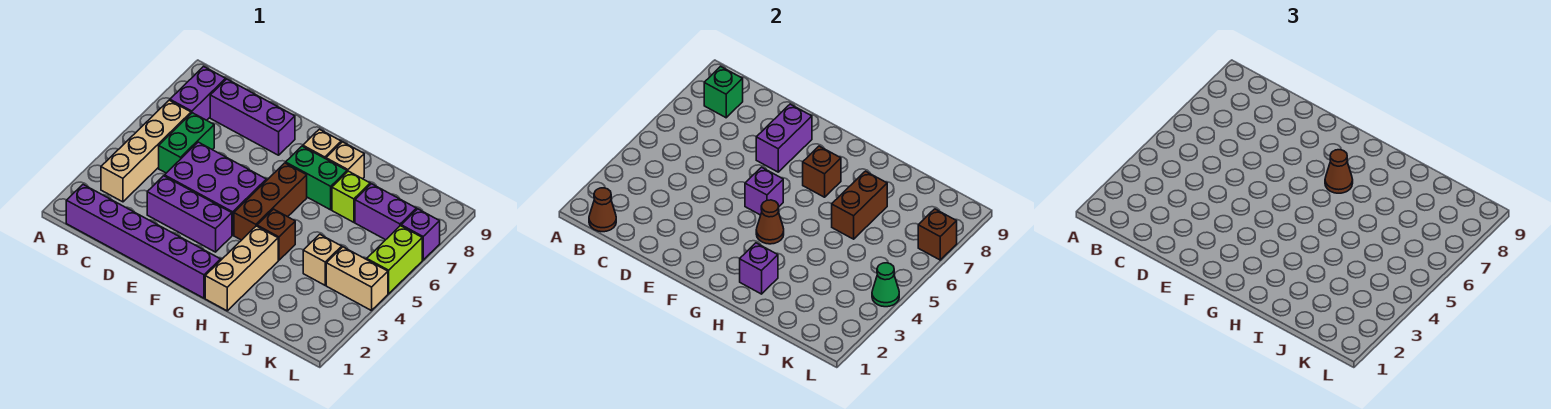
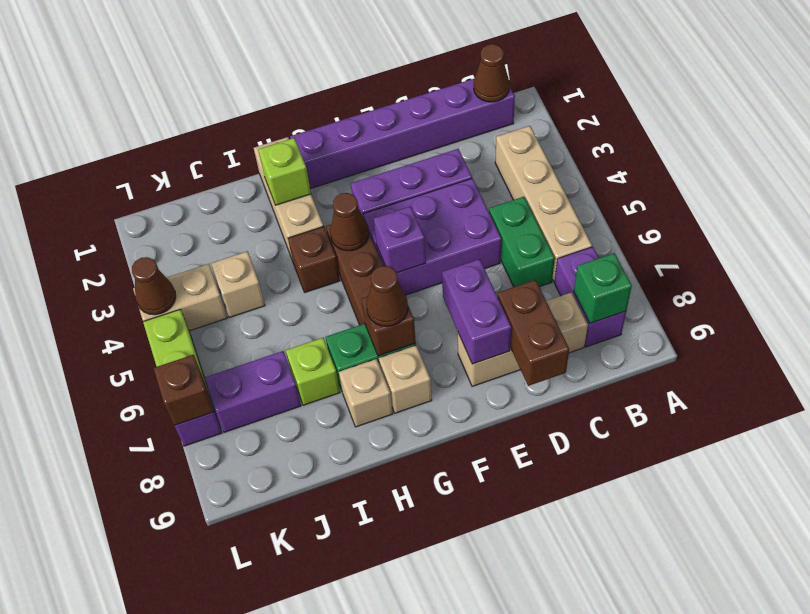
purple brick C8:E8 level 1 -> tan brick C8:E8 level 1
purple brick H2 level 2 -> lime brick H2 level 2
brown brick I6:I7 level 2 -> brown brick D8:D9 level 2
green cone L4 level 2 -> brown cone L4 level 2

